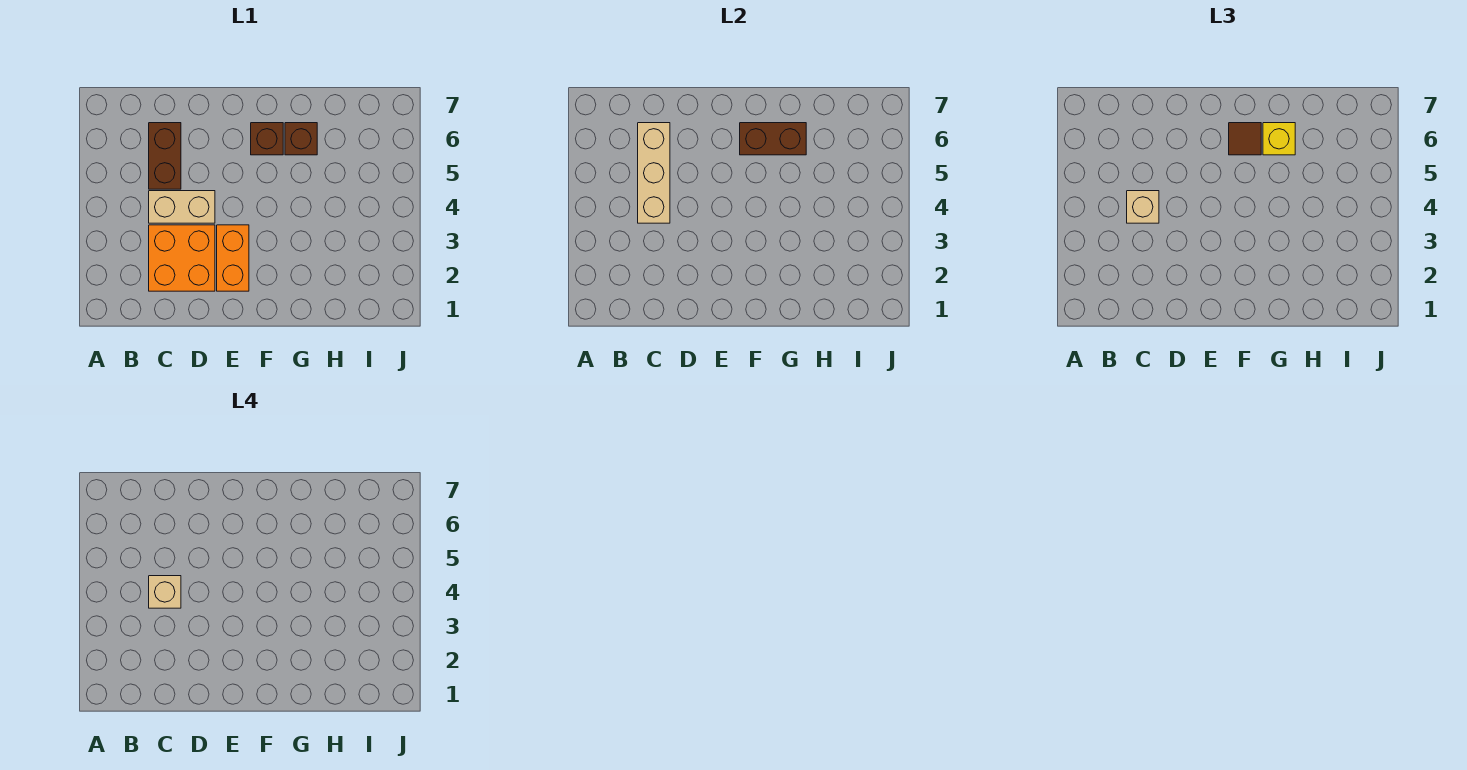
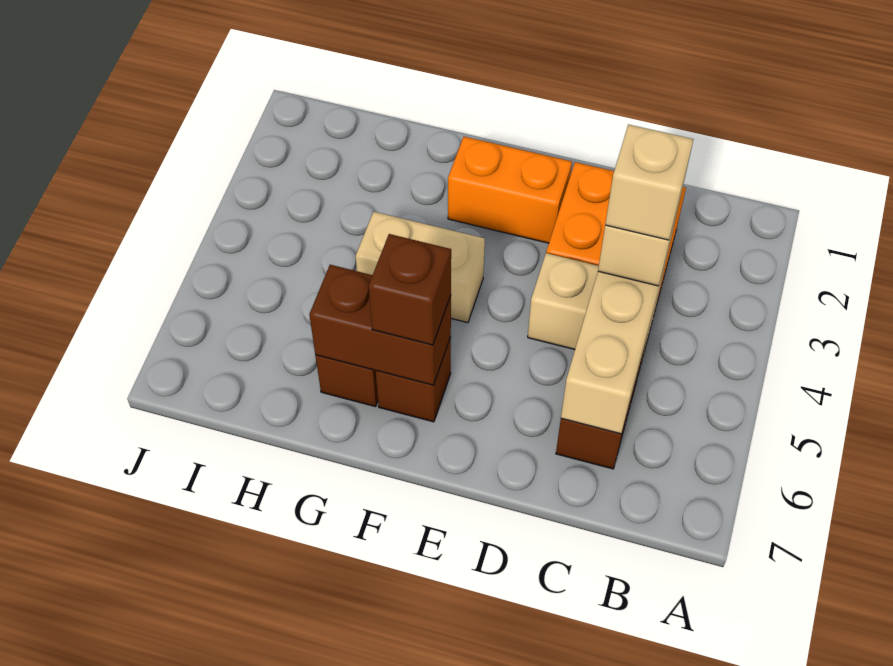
orange brick E2:E3 level 1 -> orange brick E2:F2 level 1
none -> tan brick F4:G4 level 1
brown tile F6 level 3 -> brown brick F6 level 3
yellow brick G6 level 3 -> none

